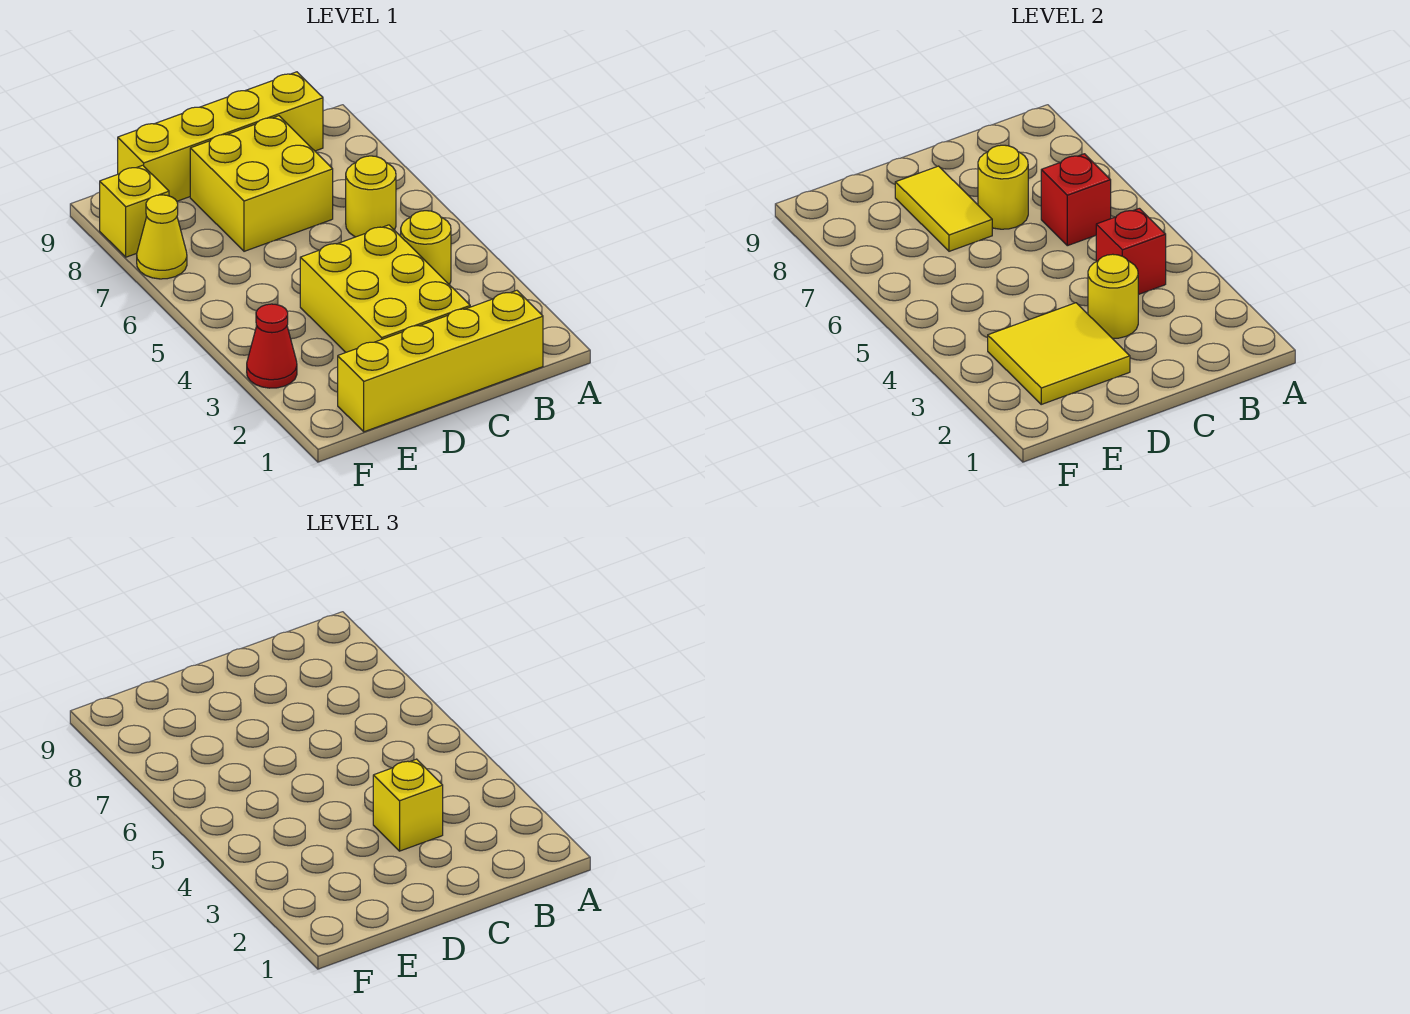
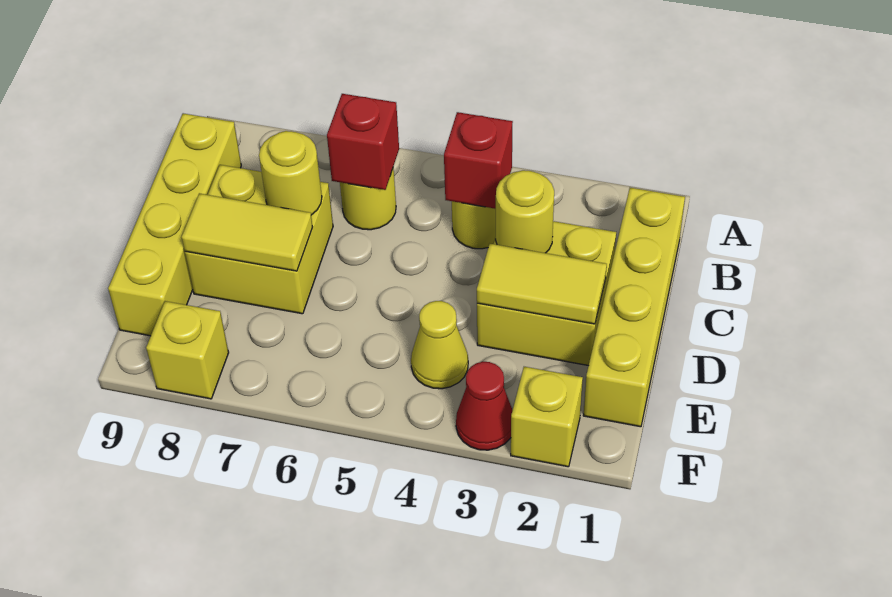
yellow brick C2:D4 level 1 -> yellow brick C2:D3 level 1
yellow brick C3 level 3 -> yellow brick F2 level 1
yellow tile D2:E3 level 2 -> yellow tile D2:D3 level 2
yellow cone F7 level 1 -> yellow cone E4 level 1

